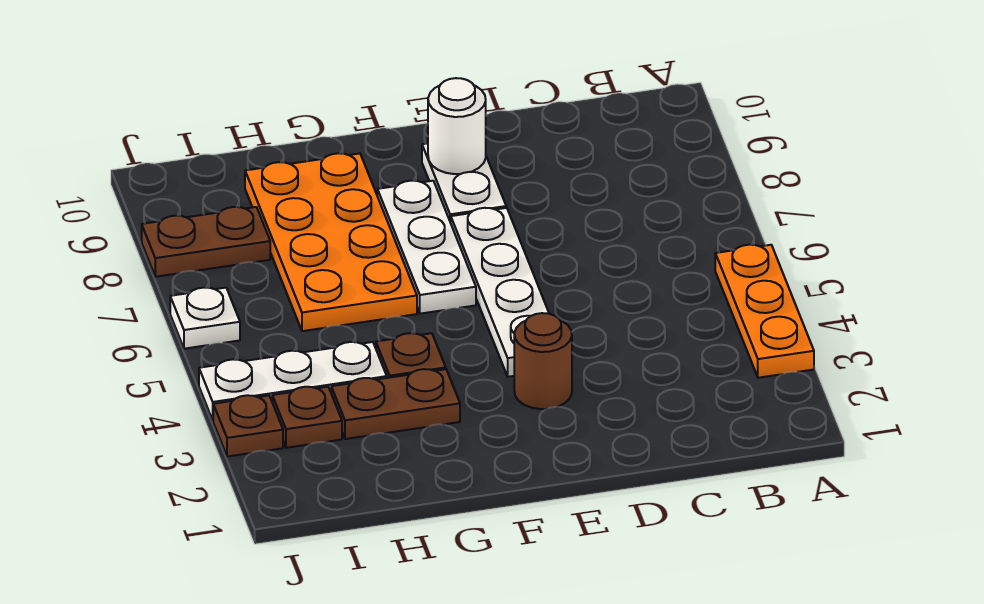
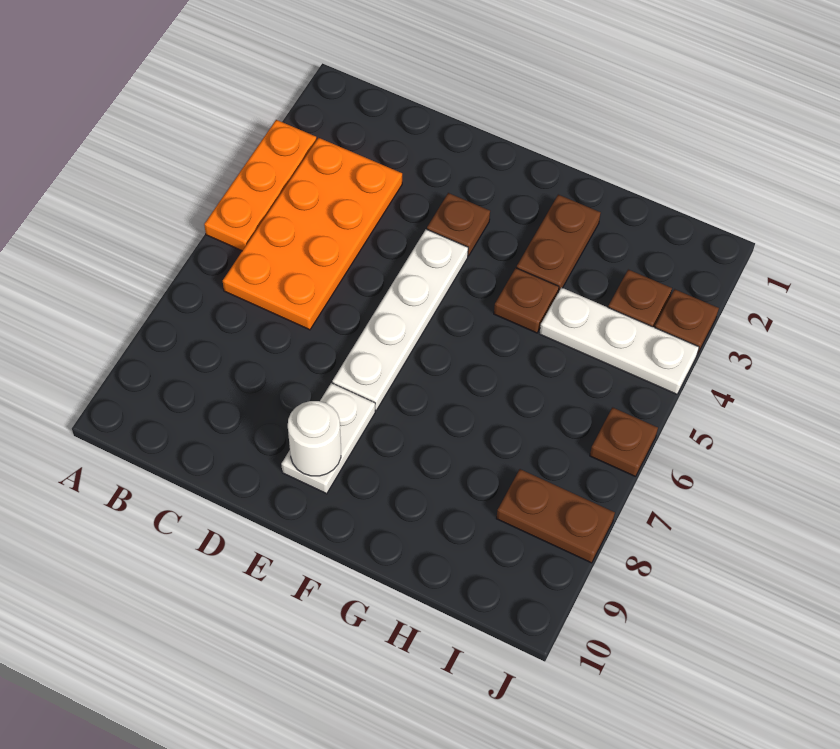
brown round brick E3 level 1 -> brown plate E3 level 1
white plate F6:F8 level 1 -> none
brown plate G3:H3 level 1 -> brown plate G2:G3 level 1
orange plate G6:H9 level 1 -> orange plate B3:C6 level 1
white plate J6 level 1 -> brown plate J6 level 1

